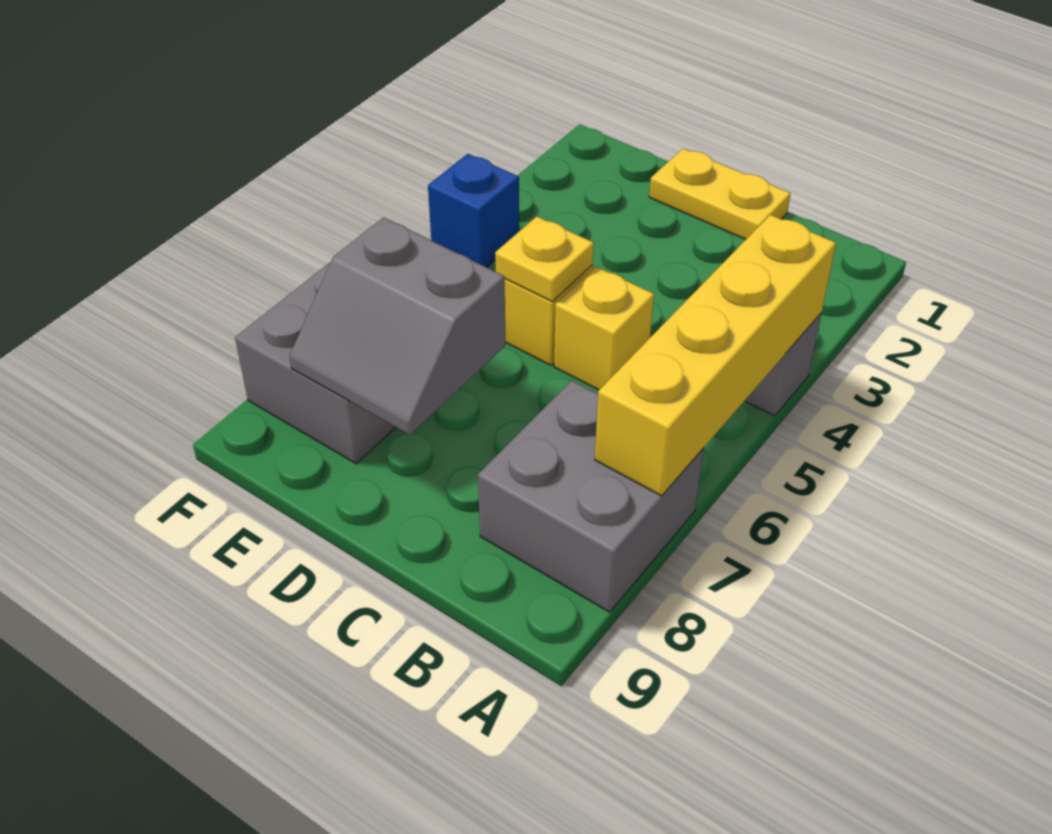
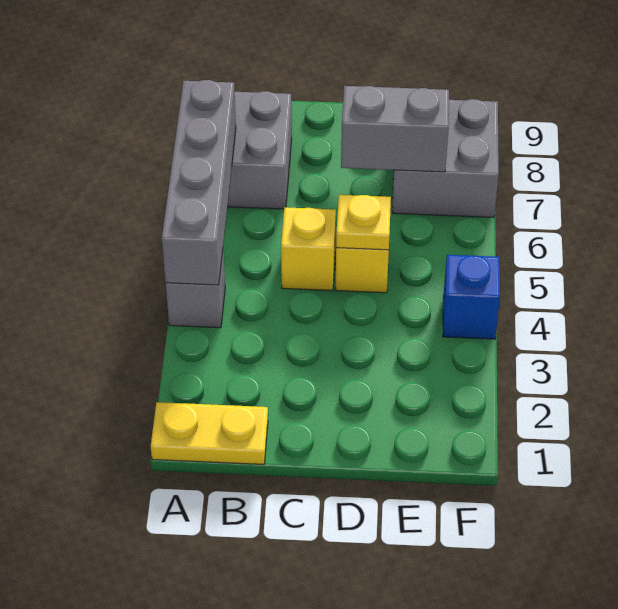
yellow brick A4:A7 level 2 -> grey brick A4:A7 level 2
yellow plate C1:D1 level 1 -> yellow plate A1:B1 level 1

